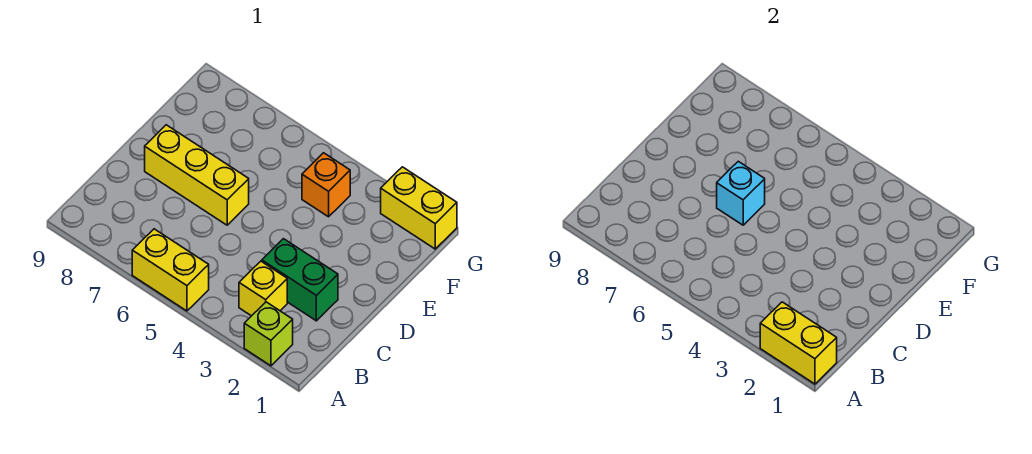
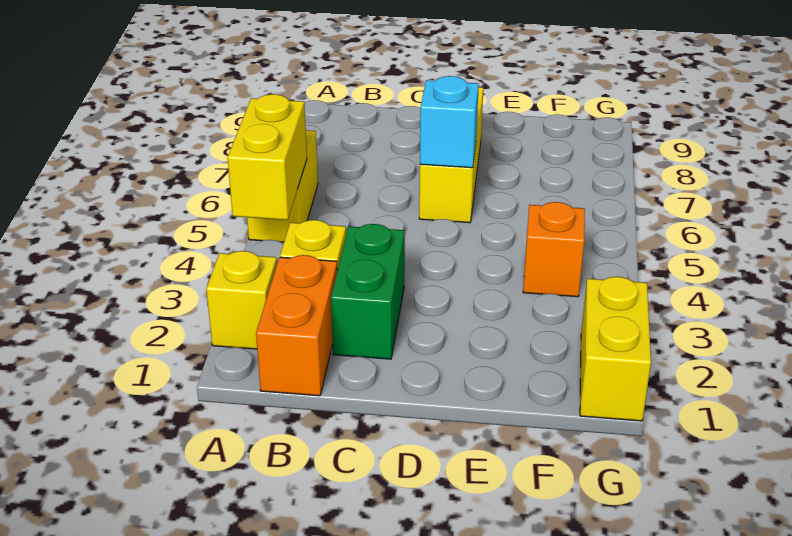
yellow brick A1:A2 level 2 -> yellow brick A4:A5 level 2
lime brick A2 level 1 -> yellow brick A2 level 1
none -> orange brick B1:B2 level 1

